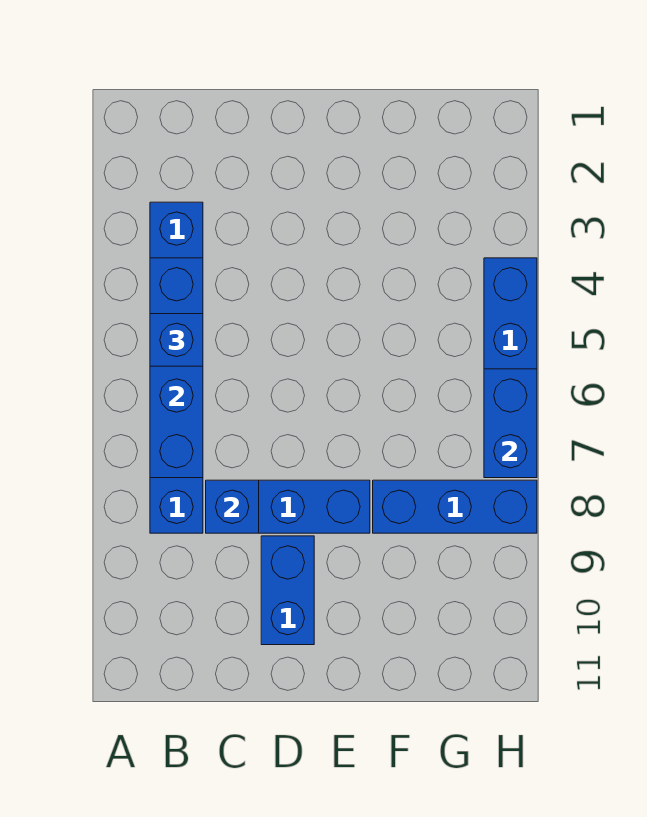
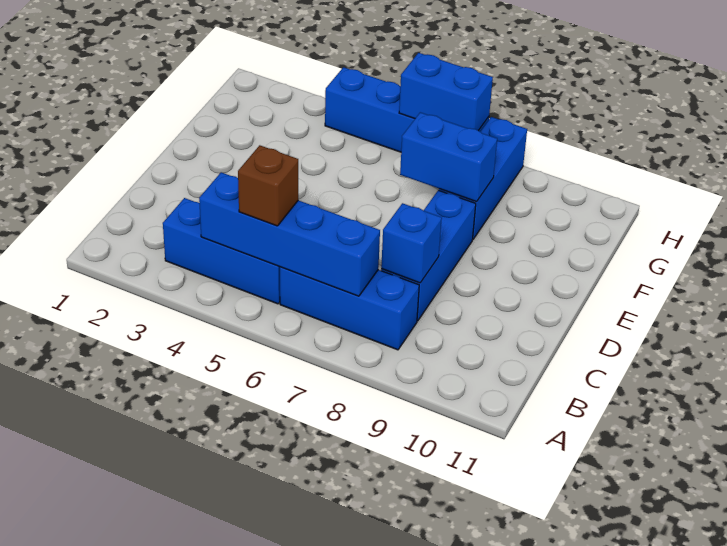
blue brick B5 level 3 -> brown brick B5 level 3
blue brick D9:D10 level 1 -> blue brick F7:F8 level 2

